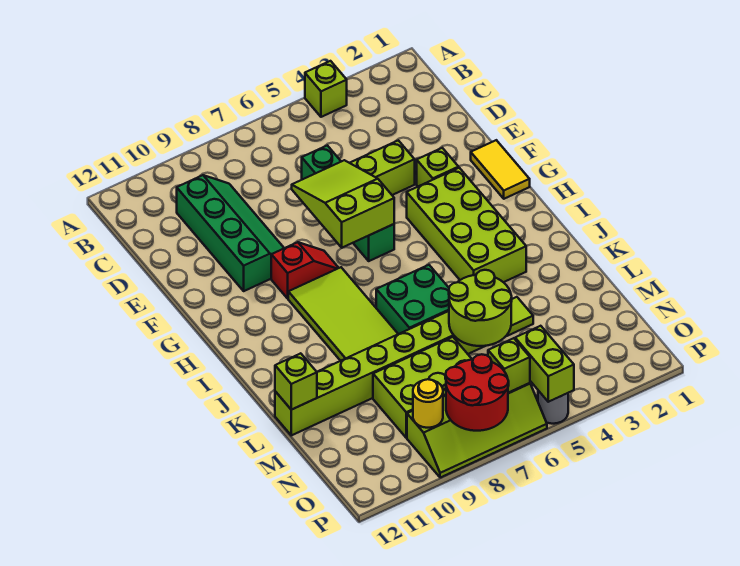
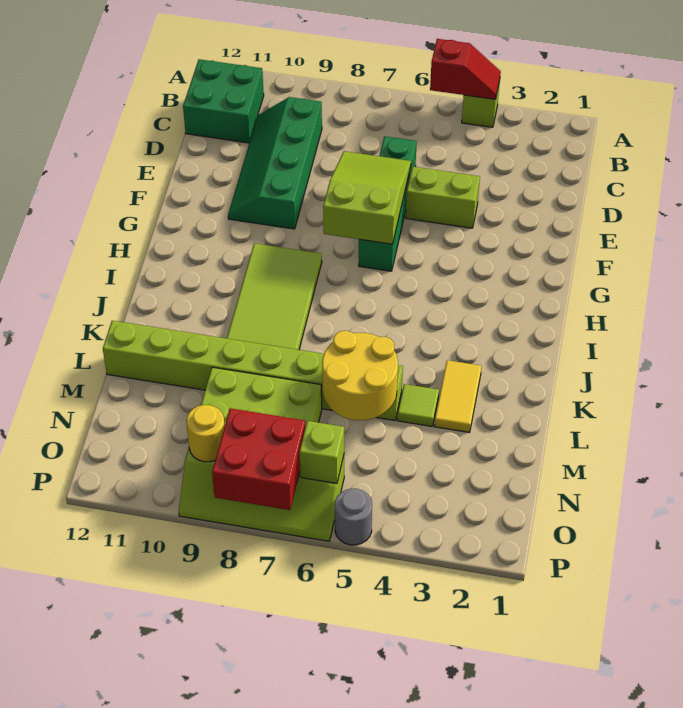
green slope C9:F10 level 1 top 10 -> green slope C9:F10 level 1 top 9
yellow tile F1:G1 level 1 -> yellow tile K3:L3 level 1
lime brick F3 level 1 -> none
lime brick G3:J4 level 1 -> none
red slope G8:G9 level 1 top 9 -> red slope A4:A5 level 2 top 5
green brick J6:K7 level 1 -> green brick B11:C12 level 1
lime round brick L5:M6 level 2 -> yellow round brick L5:M6 level 2
lime brick L12 level 2 -> none
lime brick O5:P5 level 2 -> none
red round brick O7:P8 level 2 -> red brick O7:P8 level 2

